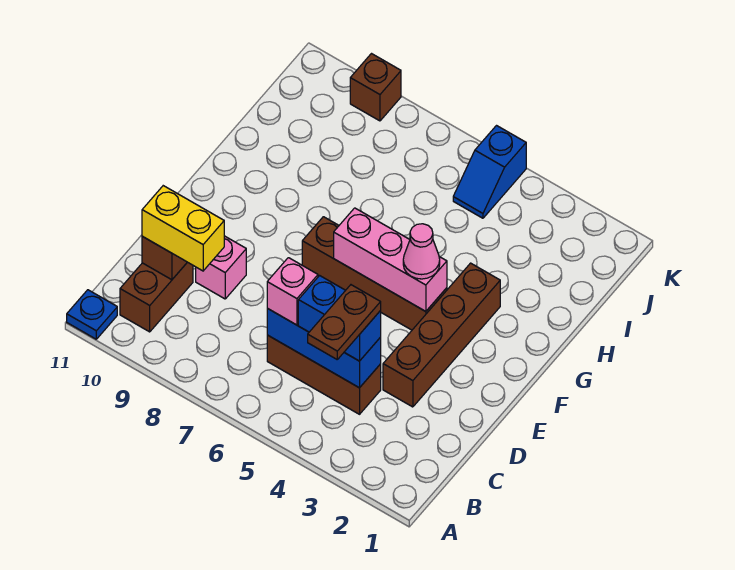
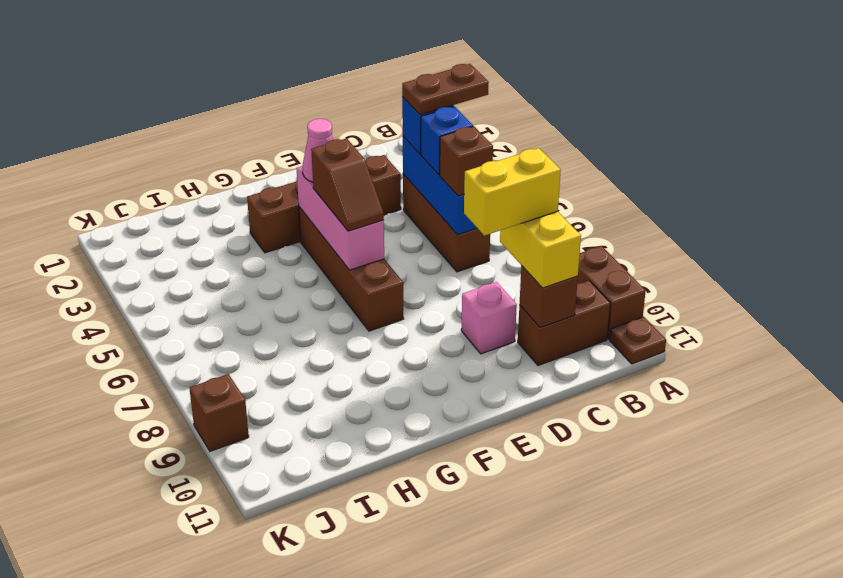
none -> brown brick A9:A10 level 1
blue plate A11 level 1 -> brown plate A11 level 1
pink brick C6 level 3 -> brown brick C6 level 3
none -> yellow brick C9:D9 level 4
none -> brown slope F5:F6 level 3 top 5
blue slope J5:K5 level 1 top K -> none

